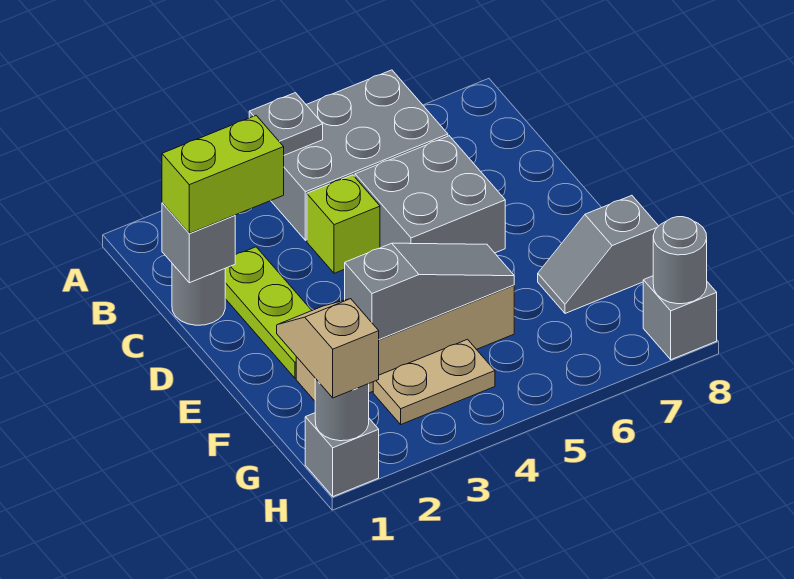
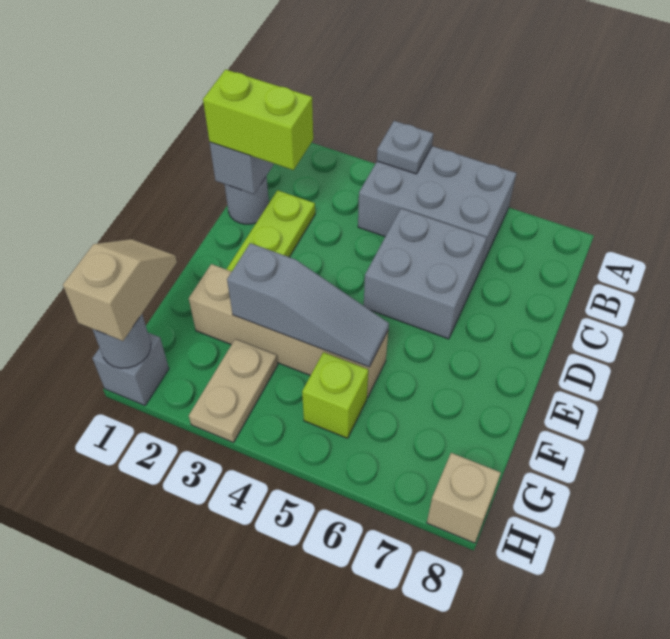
lime brick C4 level 1 -> lime brick G5 level 1
grey slope F7:F8 level 1 top 8 -> none
tan plate G3:G4 level 1 -> tan plate G3:H3 level 1
grey brick H8 level 1 -> tan brick H8 level 1
grey round brick H8 level 2 -> none

